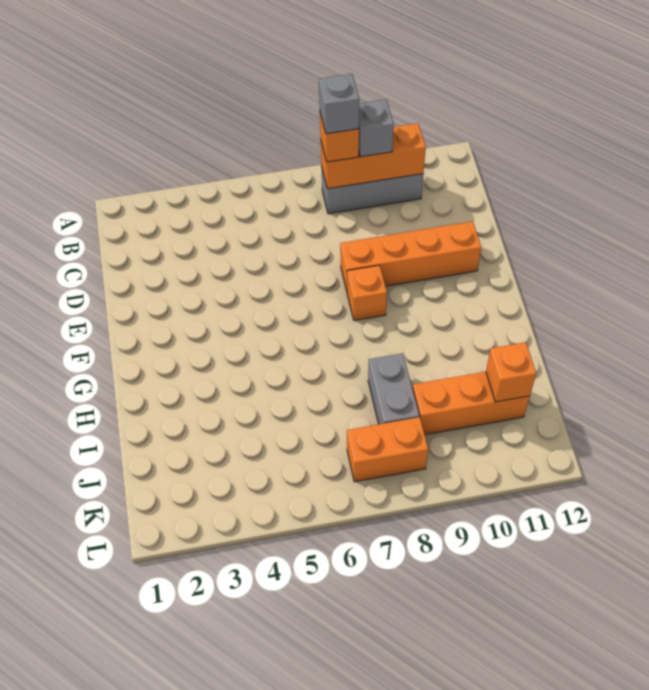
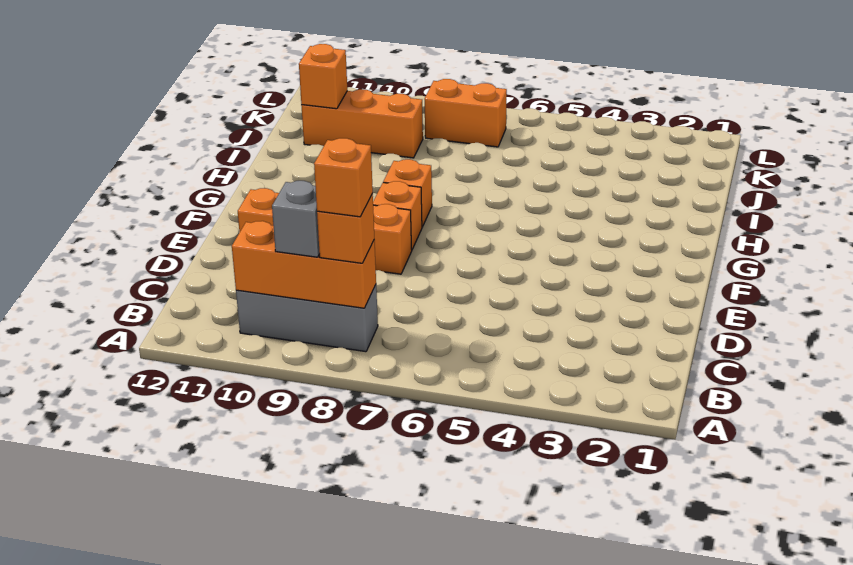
grey brick B8 level 4 -> orange brick B8 level 4
none -> orange brick G8 level 1
grey brick I8:J8 level 1 -> none

